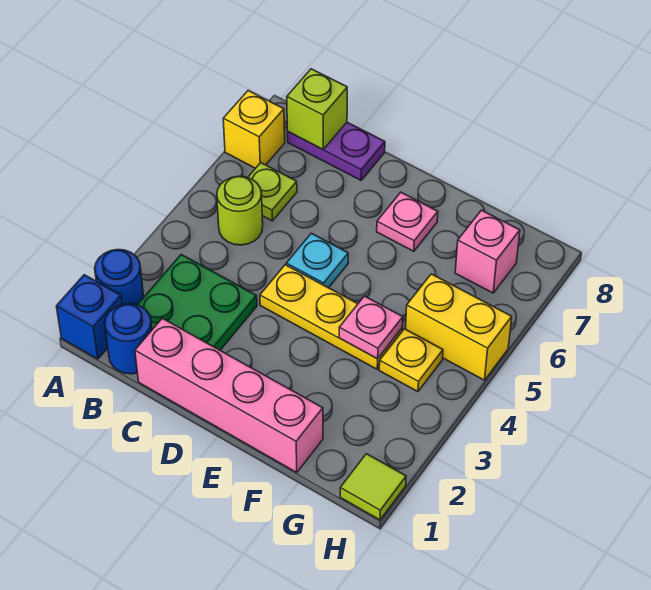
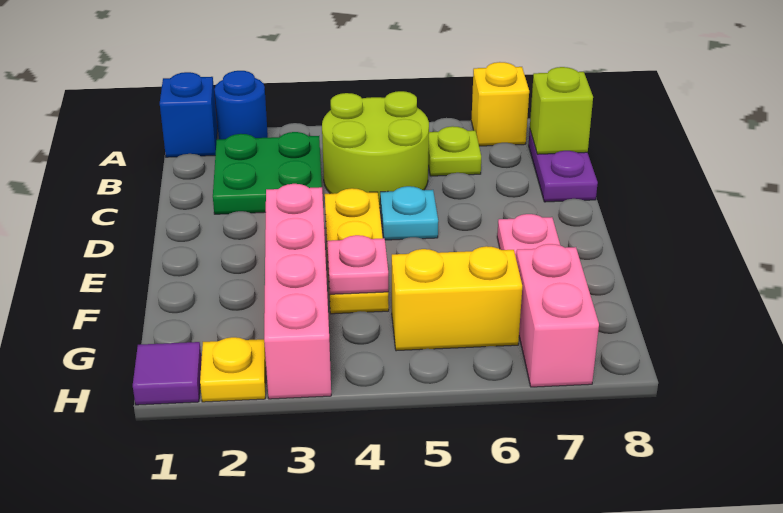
blue round brick B1 level 1 -> none
lime round brick B5 level 1 -> lime round brick B4:C5 level 1
pink brick C1:F1 level 1 -> pink brick E3:H3 level 1
yellow plate G4 level 1 -> yellow plate H2 level 1
yellow brick G5:H5 level 1 -> yellow brick G5:G6 level 1
pink brick G7 level 1 -> pink brick G7:H7 level 1
lime tile H1 level 1 -> purple tile H1 level 1

